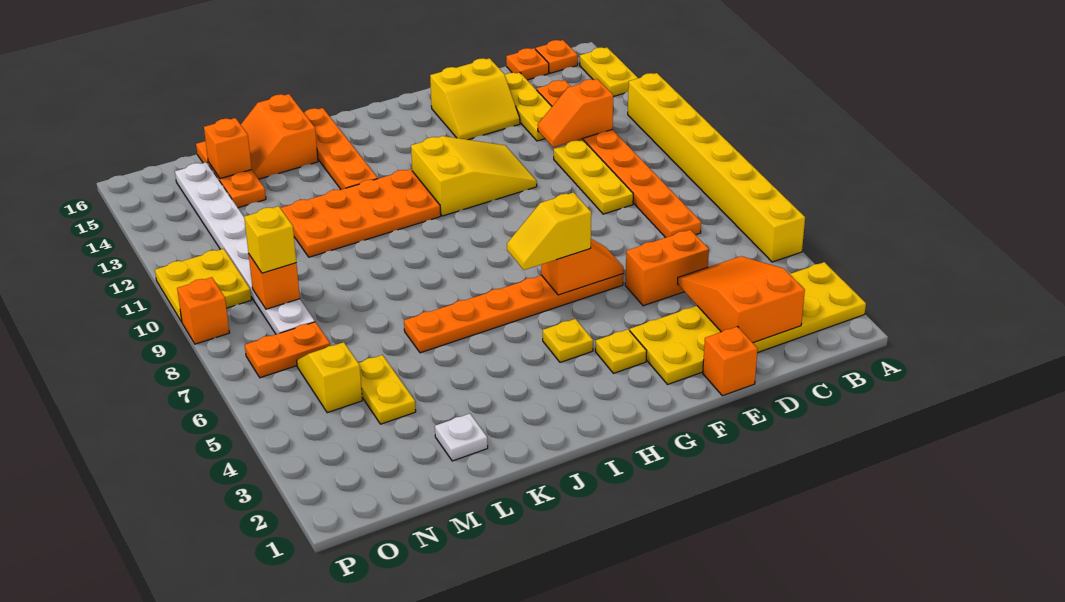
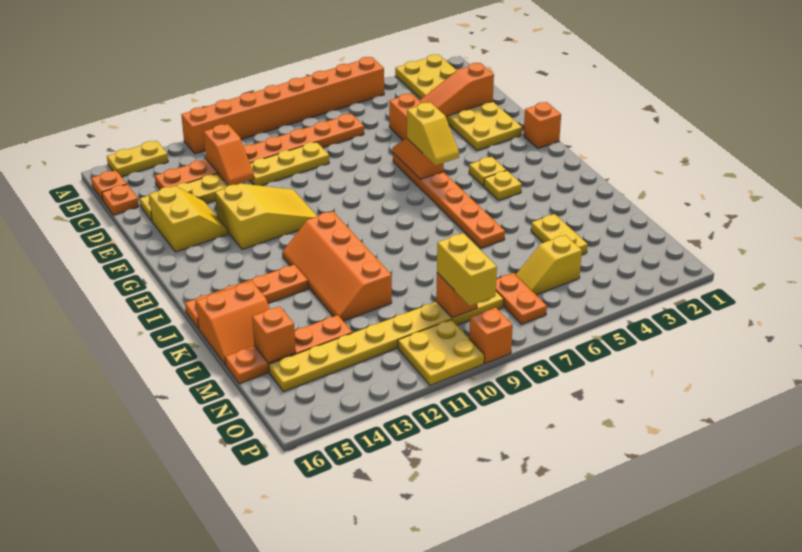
yellow brick A5:A12 level 1 -> orange brick A5:A12 level 1
orange slope C2:D4 level 2 top 2 -> orange slope D2:D4 level 2 top 2
orange brick E1 level 1 -> orange brick G1 level 1
yellow slope F11:H12 level 1 top H -> yellow slope F11:G13 level 1 top 13
yellow plate G3 level 1 -> yellow plate I4 level 1
orange plate I11:L12 level 1 -> orange slope I11:L12 level 1 top 11
white plate L2 level 1 -> none
yellow plate M4:M5 level 1 -> yellow plate L4:M4 level 1
orange plate M14:M16 level 1 -> orange plate M13:M16 level 1
white plate N8:N15 level 1 -> yellow plate N8:N15 level 1
yellow brick N9 level 3 -> yellow brick N9:O9 level 3

